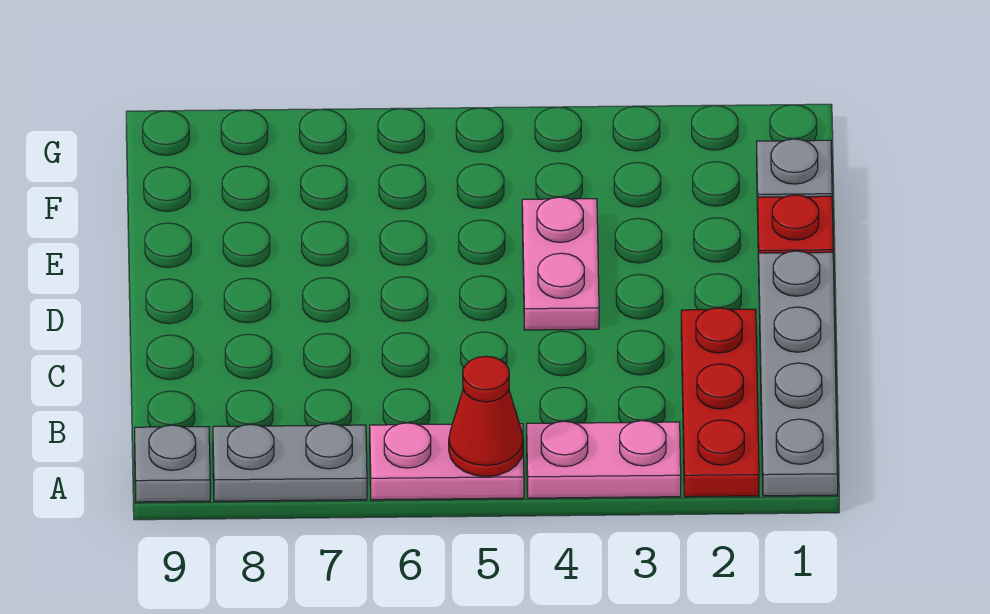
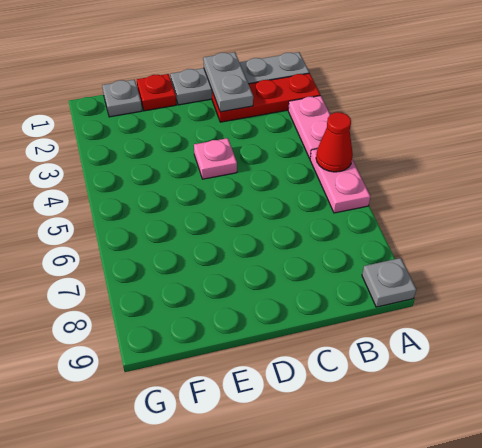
grey plate A7:A8 level 1 -> grey plate C1:C2 level 2
pink plate D4:E4 level 1 -> pink plate D4 level 1

